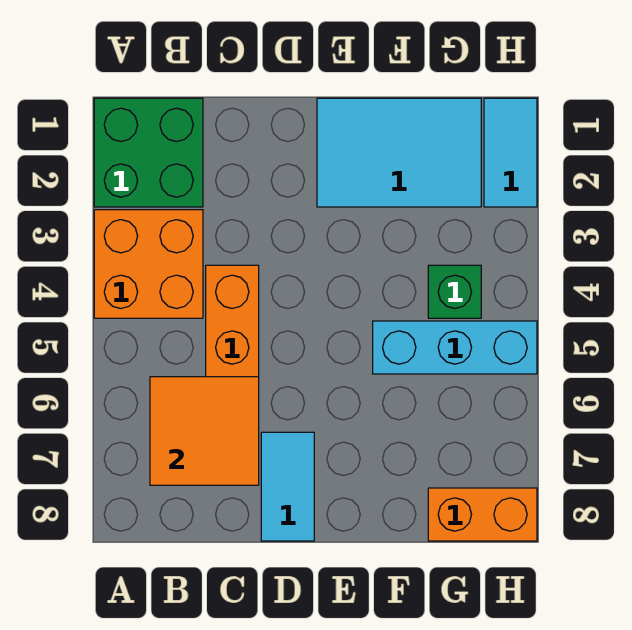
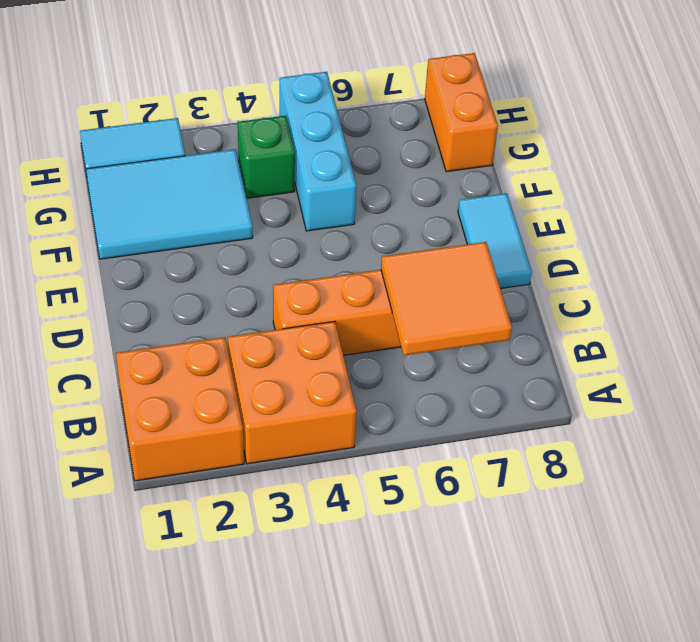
green brick A1:B2 level 1 -> orange brick A1:B2 level 1
cyan tile D7:D8 level 1 -> cyan tile D8:E8 level 1
cyan tile E1:G2 level 1 -> cyan tile F1:G3 level 1

